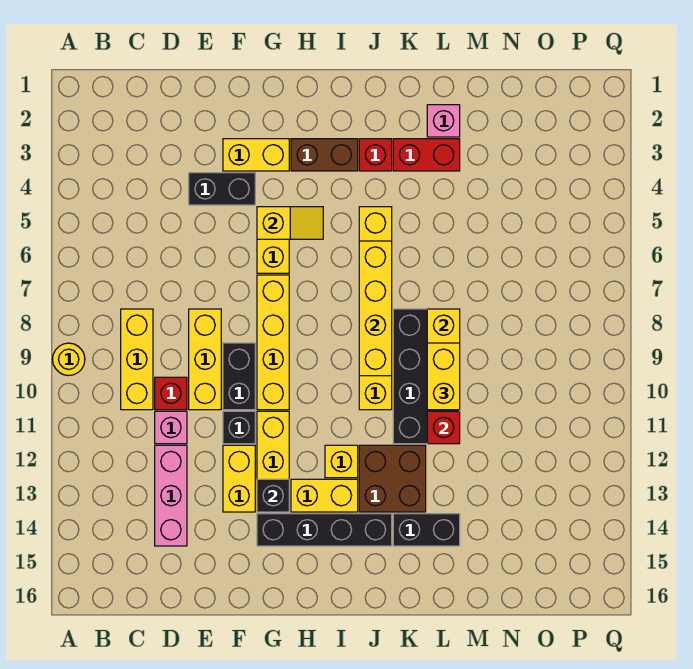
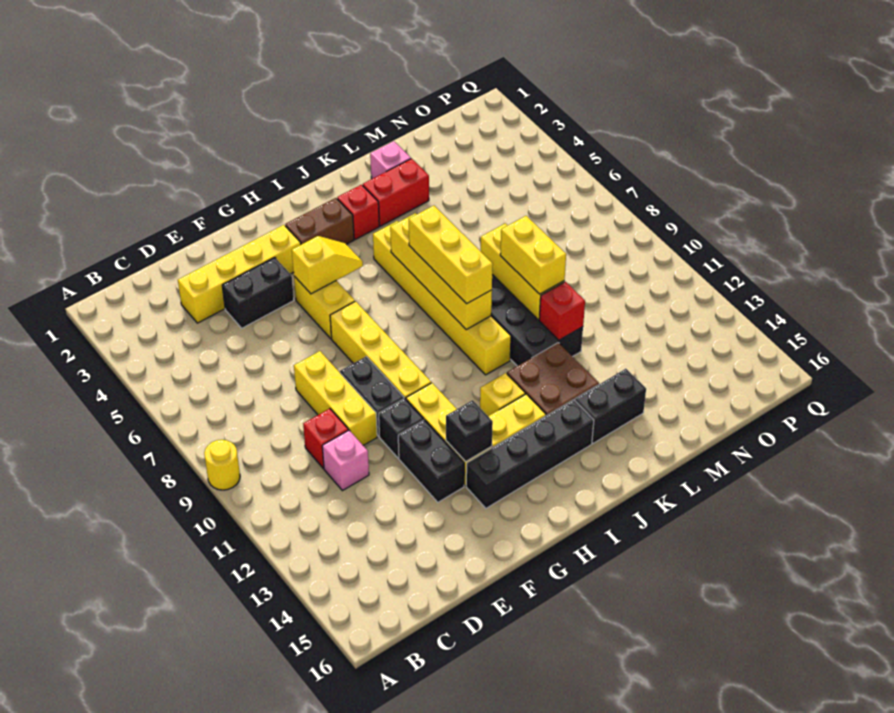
yellow brick C8:C10 level 1 -> yellow brick J7:J9 level 3
pink brick D12:D14 level 1 -> none
yellow brick F3:G3 level 1 -> yellow brick D3:G3 level 1
yellow brick F12:F13 level 1 -> black brick F12:F13 level 1

